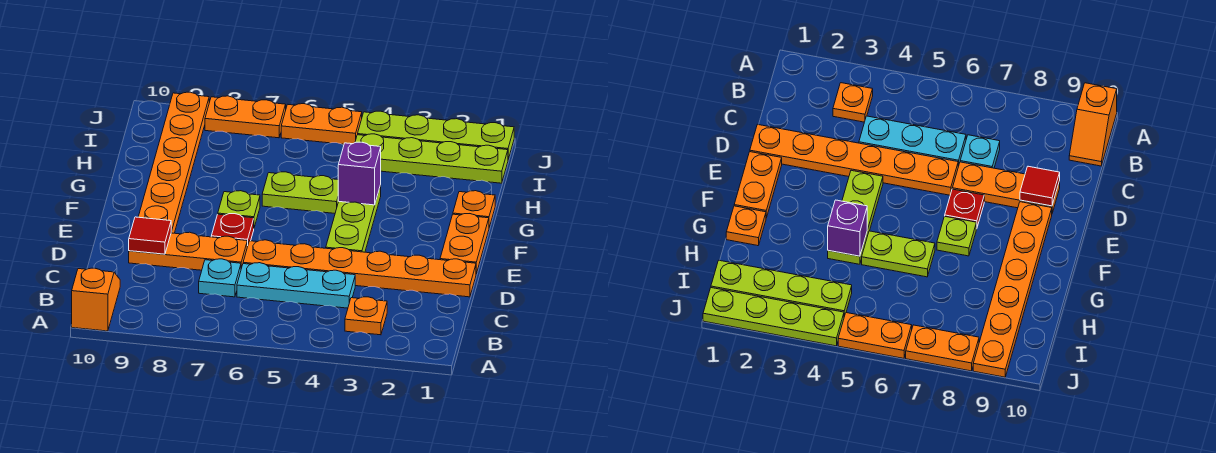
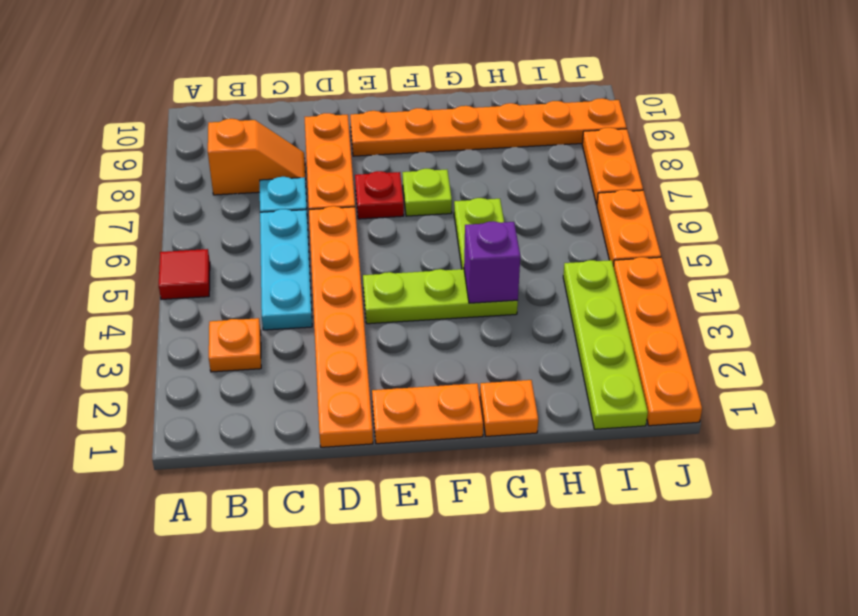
orange slope A10:B10 level 1 top A -> orange slope B8:C8 level 1 top B
red tile D9 level 2 -> red tile A5 level 1
lime plate J1:J4 level 1 -> orange plate J1:J4 level 1

